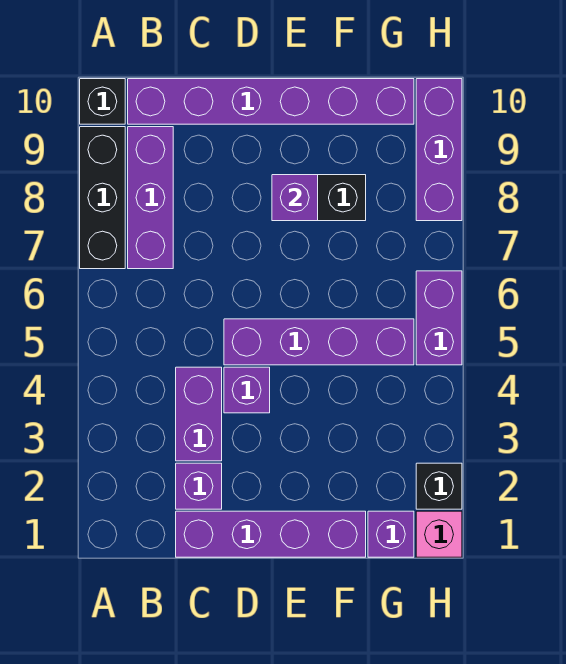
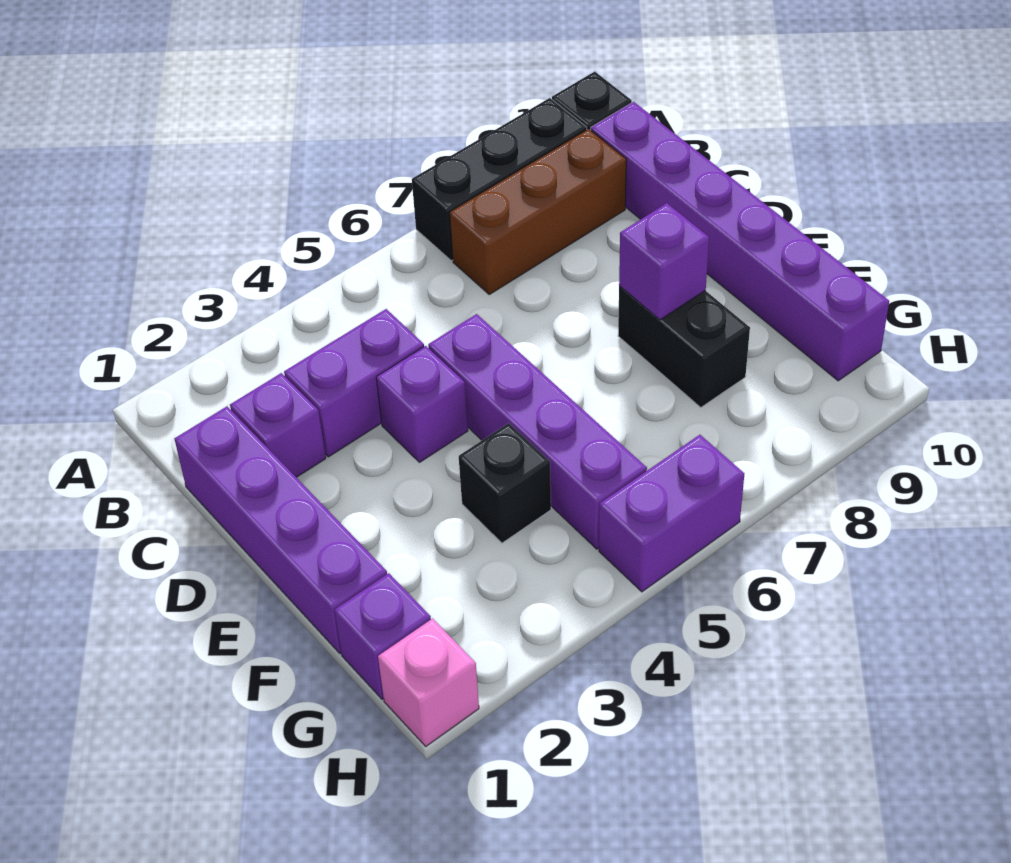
purple brick B7:B9 level 1 -> brown brick B7:B9 level 1
black brick H2 level 1 -> black brick F4 level 1
purple brick H8:H10 level 1 -> none

